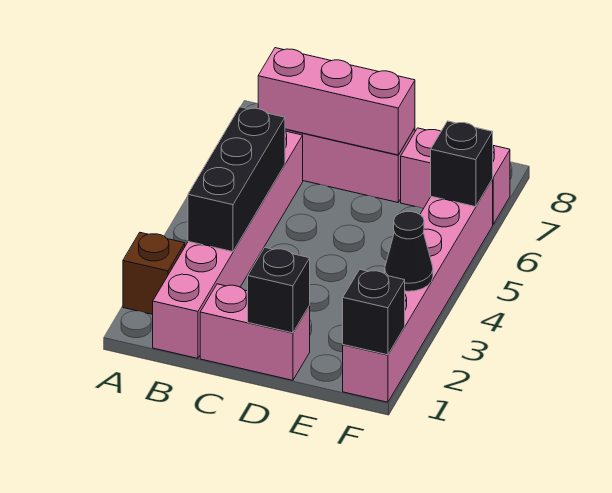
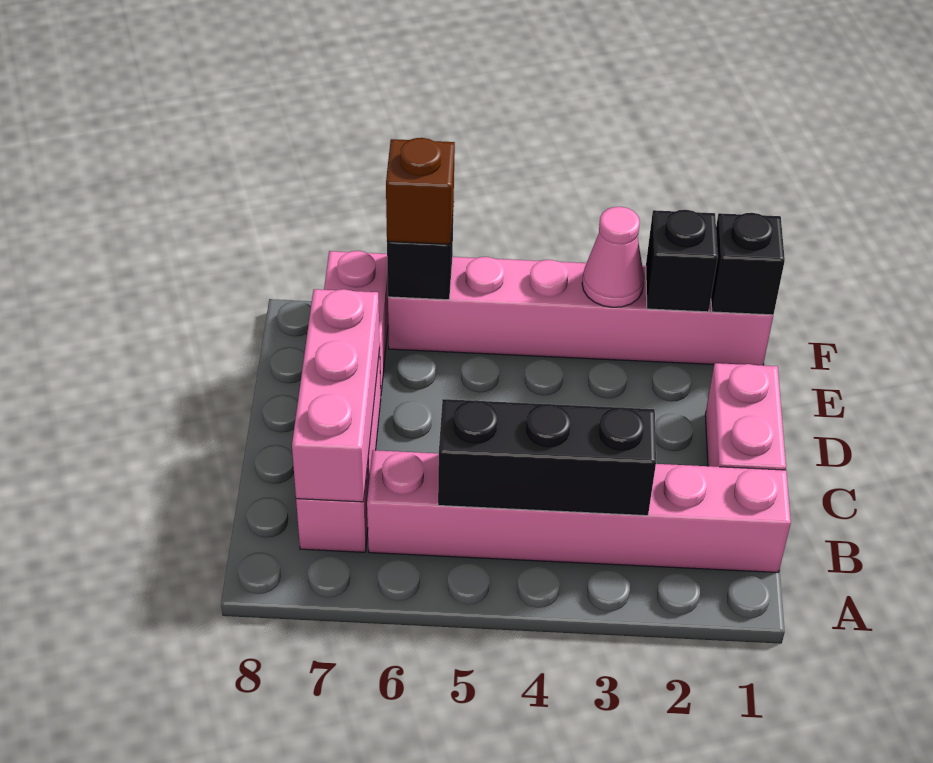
brown brick A2 level 1 -> brown brick F6 level 3
black brick D1 level 2 -> black brick F2 level 2
black cone F3 level 2 -> pink cone F3 level 2

